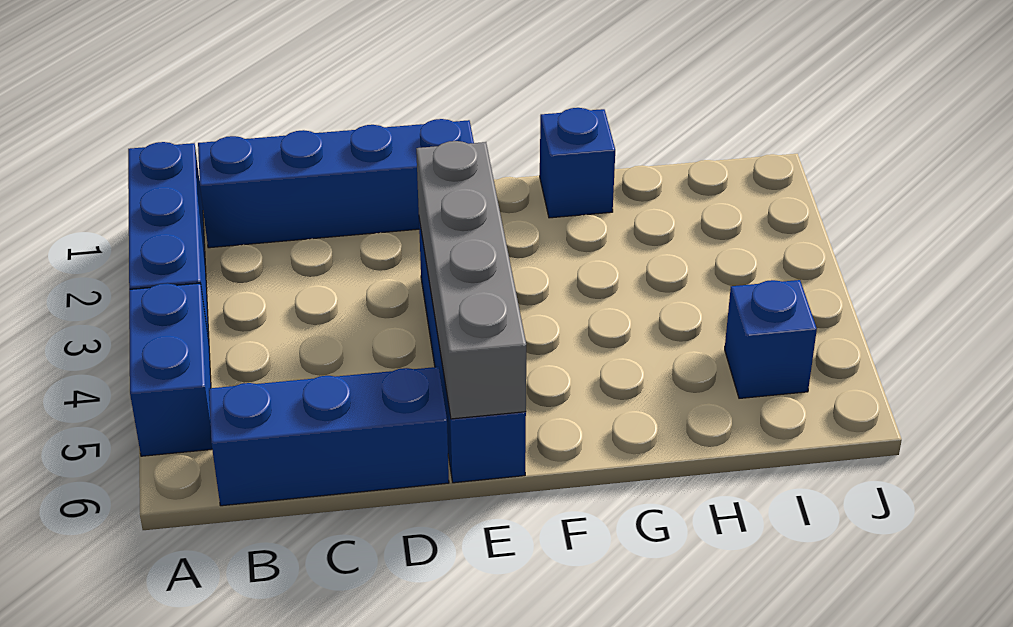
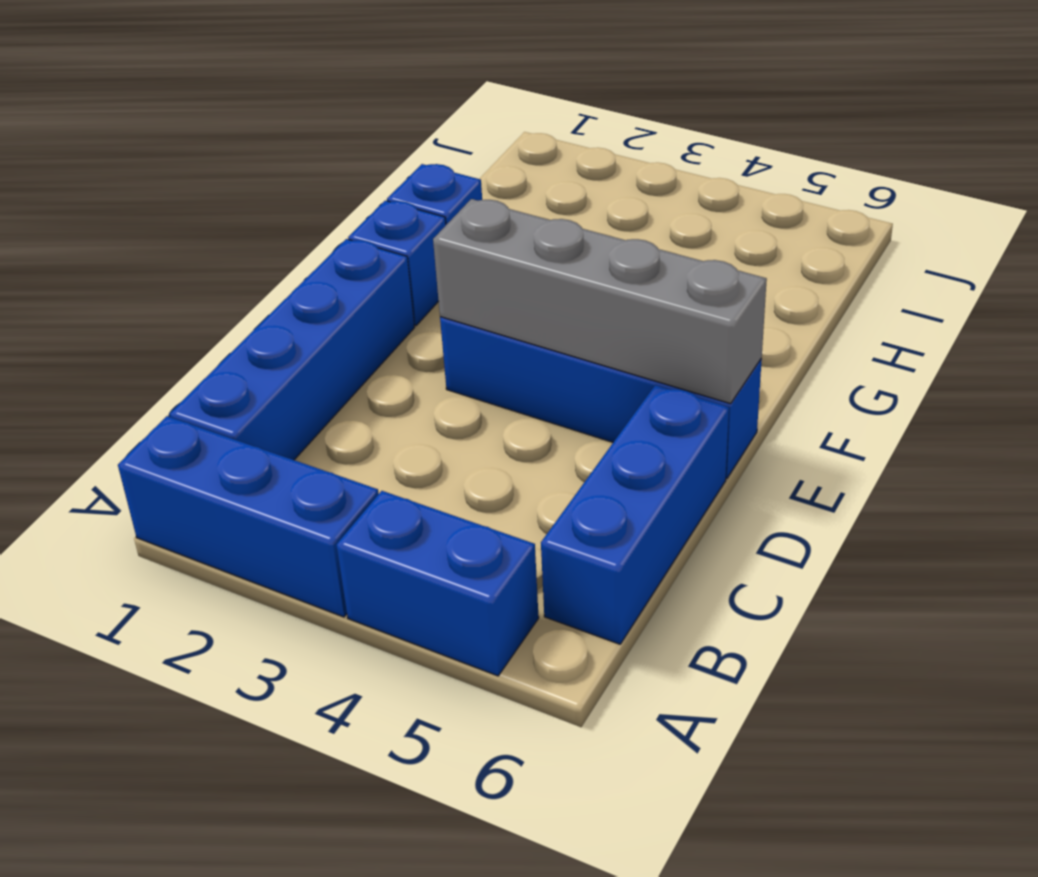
blue brick I5 level 1 -> blue brick F1 level 1

